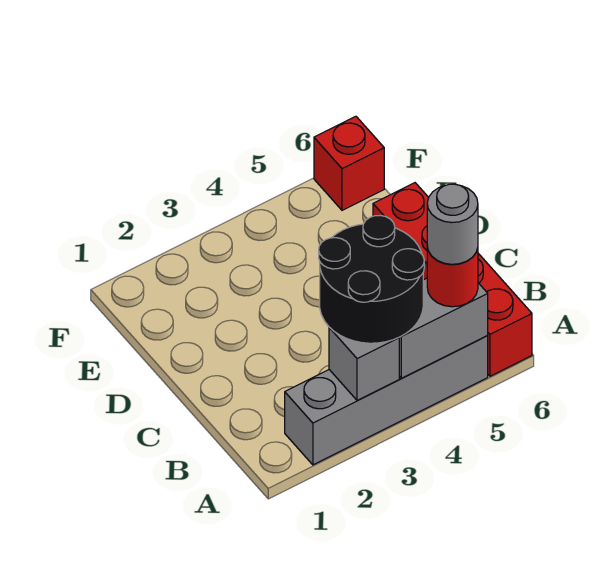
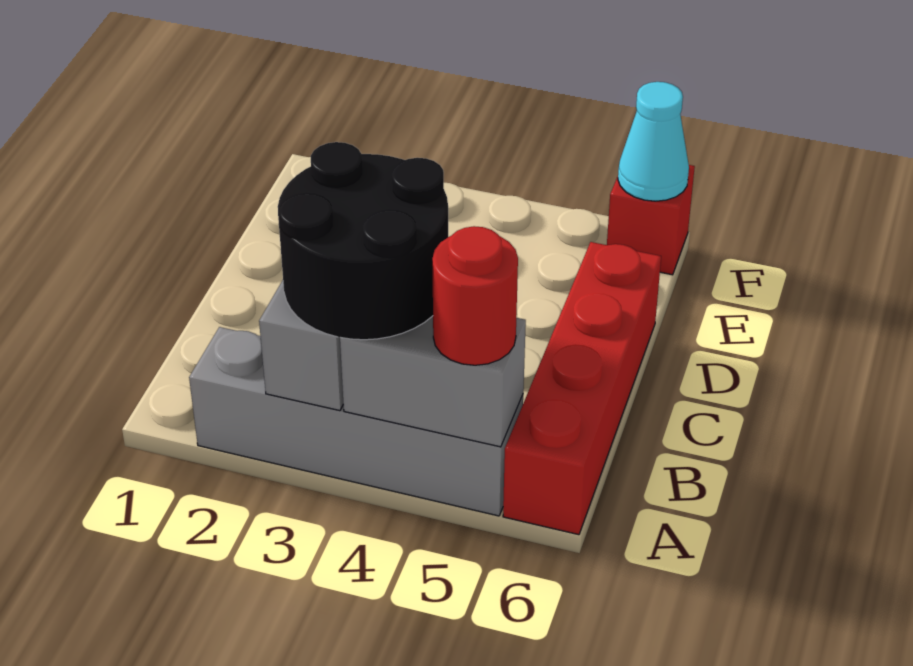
grey round brick A5 level 4 -> none
none -> cyan cone F6 level 2

